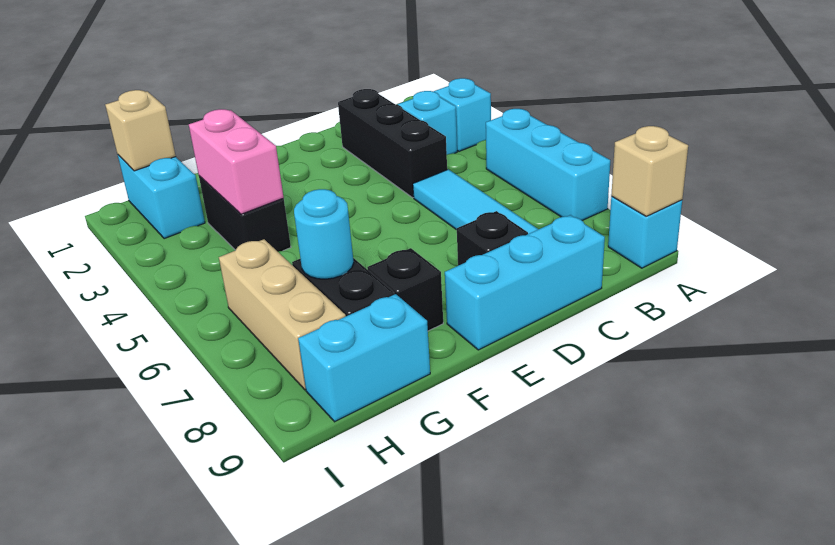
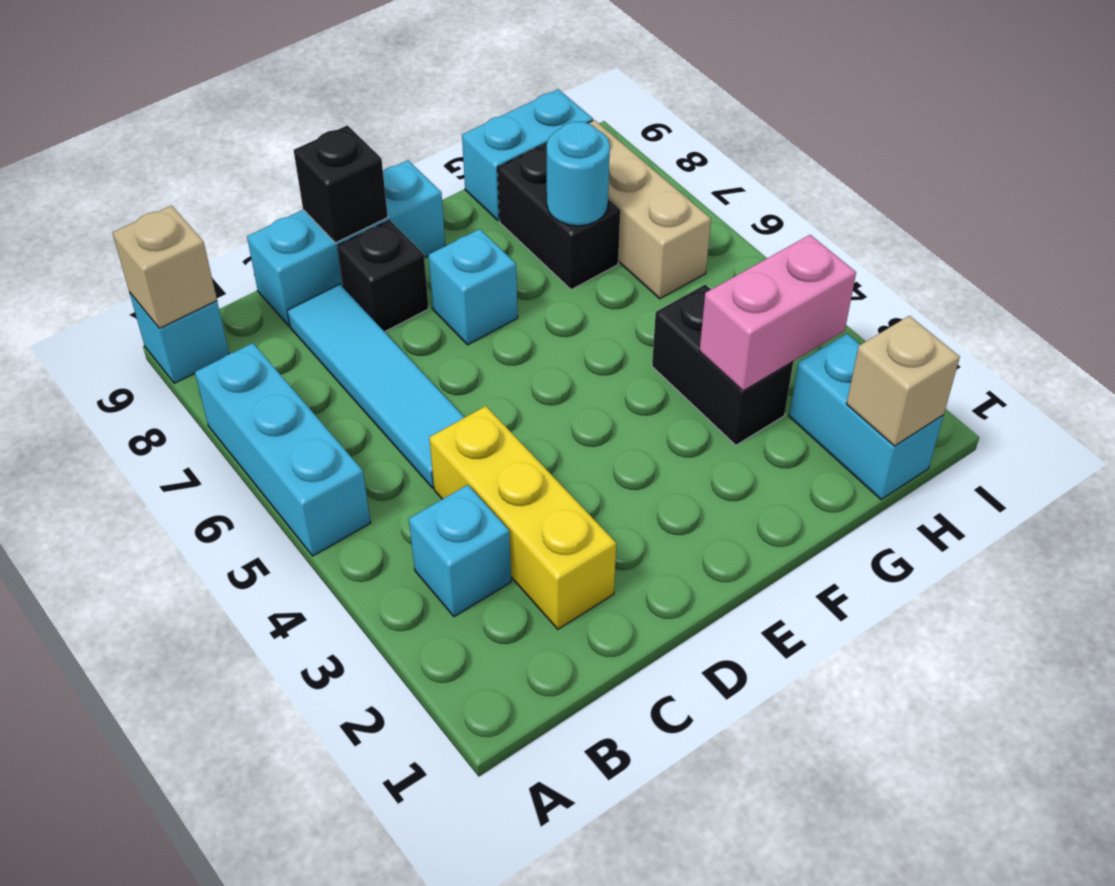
cyan brick A3 level 1 -> cyan brick E7 level 1
black brick C2:C4 level 1 -> yellow brick C2:C4 level 1
black brick F8 level 1 -> black brick D9 level 2
pink brick G3:G4 level 2 -> pink brick G3:H3 level 2

